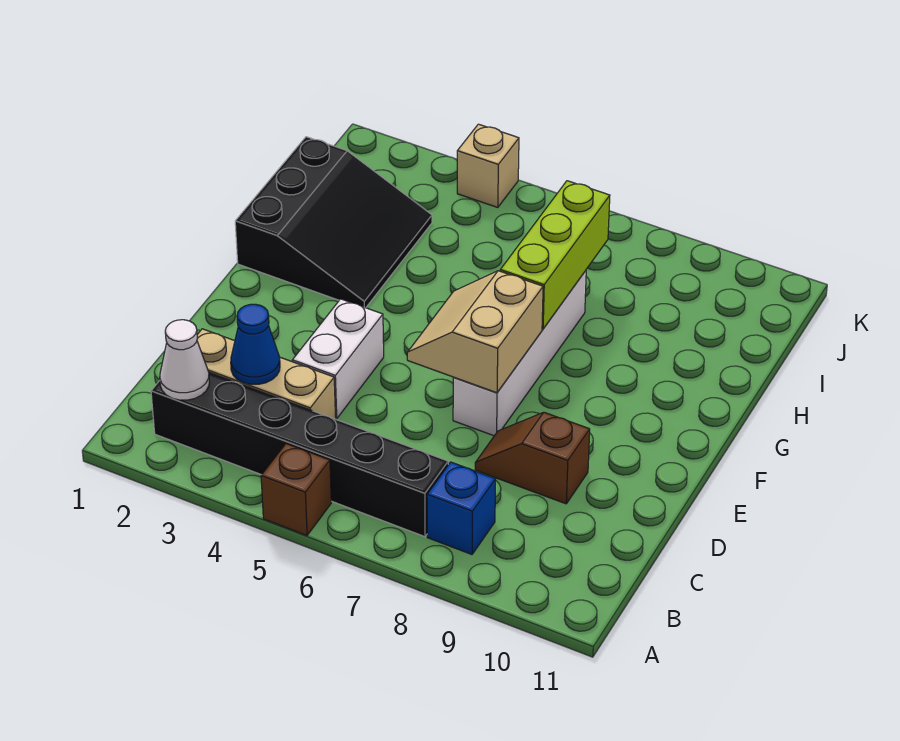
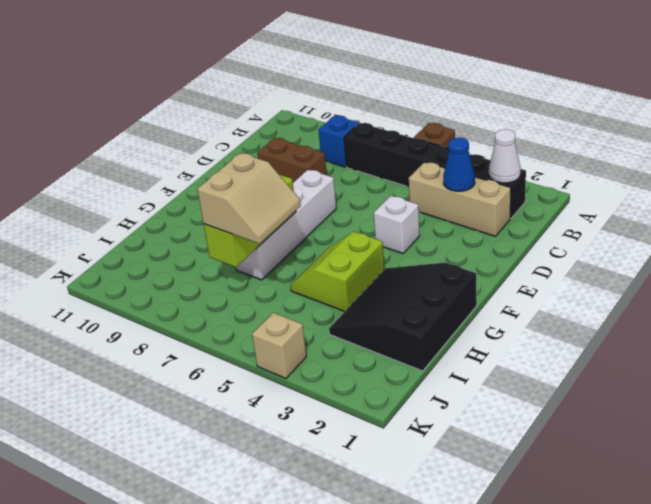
white brick D4:E4 level 1 -> white brick E4 level 1
brown slope D8:D9 level 1 top 9 -> brown brick D8:D9 level 1
tan slope E6:F7 level 2 top 7 -> tan slope H6:I7 level 3 top 7
none -> lime slope G4:H5 level 1 top 4

